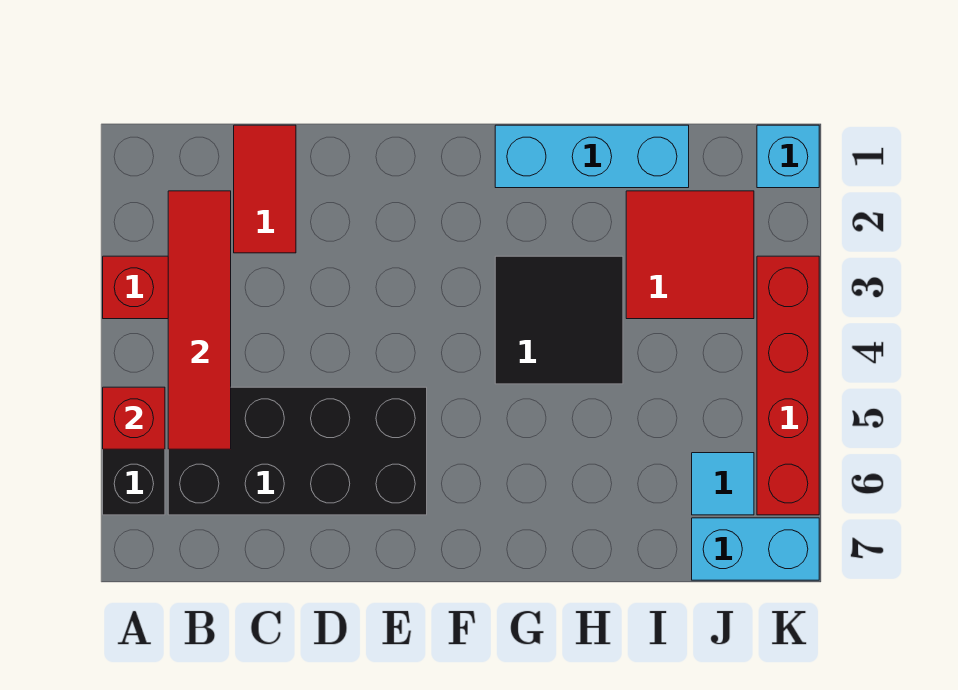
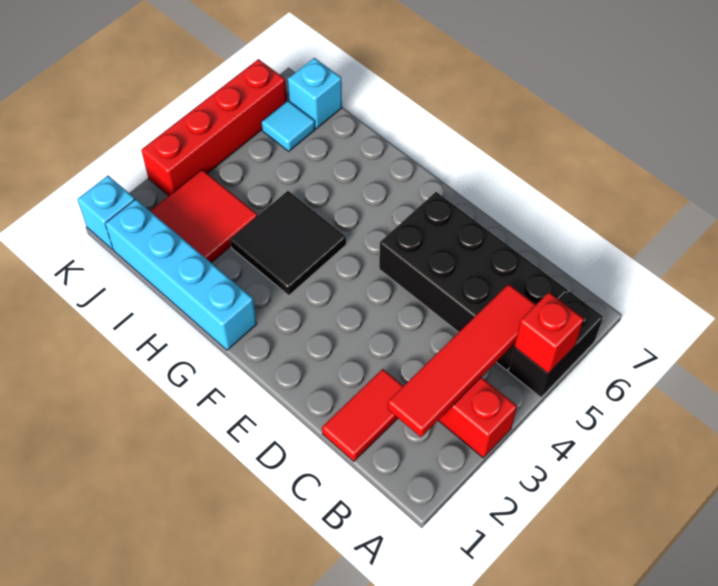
cyan brick G1:I1 level 1 -> cyan brick G1:J1 level 1
cyan brick J7:K7 level 1 -> cyan brick J7 level 1

